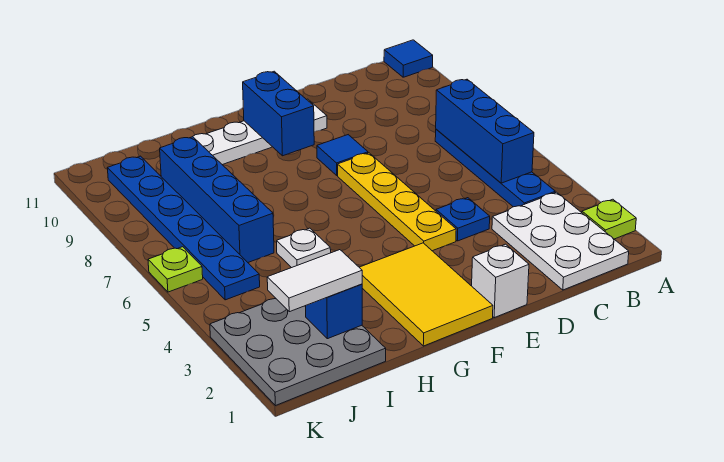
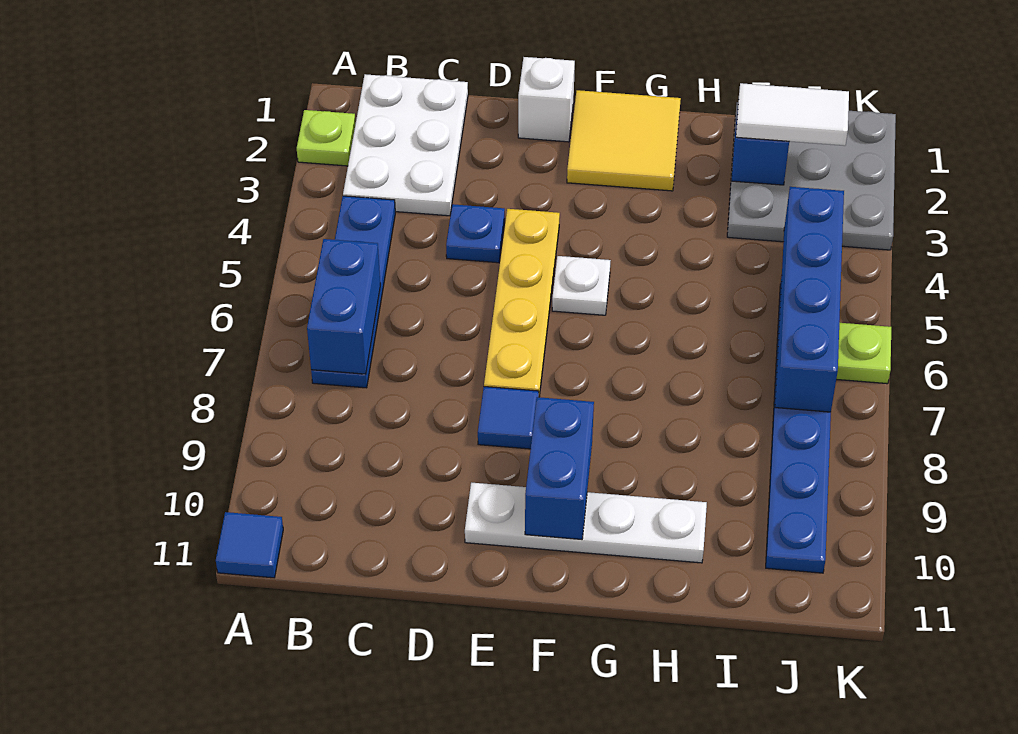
blue brick B5:B7 level 2 -> blue brick B6:B7 level 2
yellow tile F1:G3 level 1 -> yellow tile F1:G2 level 1
white plate H5 level 1 -> white plate F5 level 1
blue brick I6:I9 level 1 -> blue brick J4:J7 level 2

